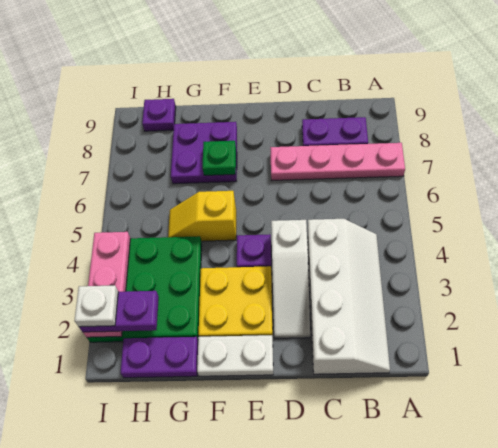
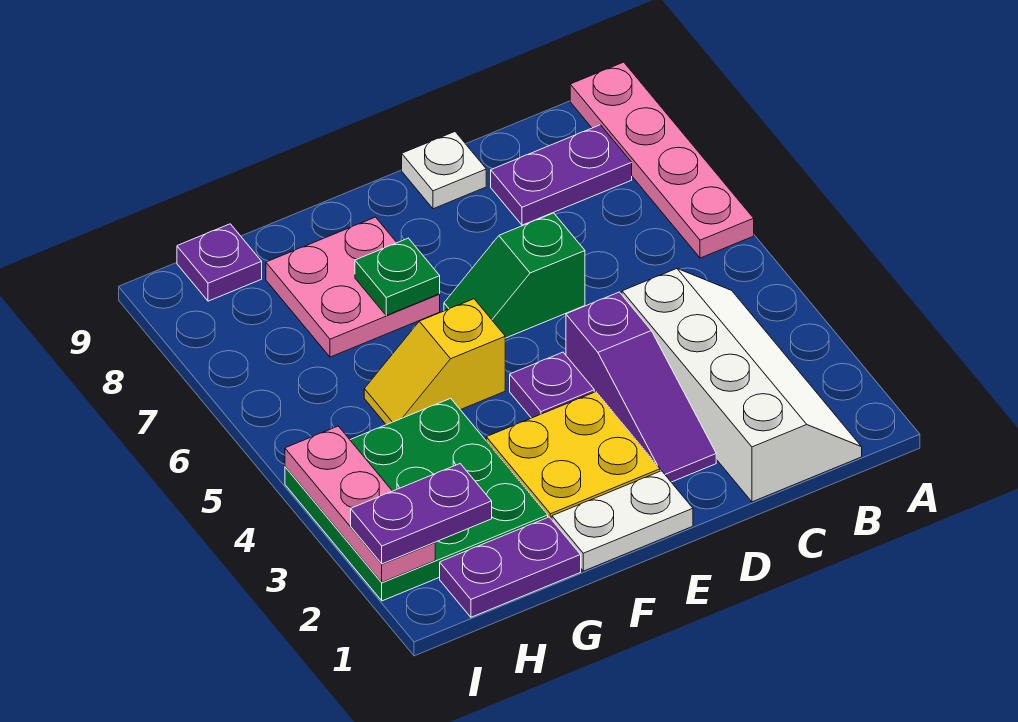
pink plate A7:D7 level 1 -> pink plate A6:A9 level 1
white slope D2:D4 level 1 top 4 -> purple slope D2:D4 level 1 top 4
none -> green slope D6:E6 level 1 top D
purple plate F7:G8 level 1 -> pink plate F7:G8 level 1
white plate I2 level 4 -> white plate D9 level 1

